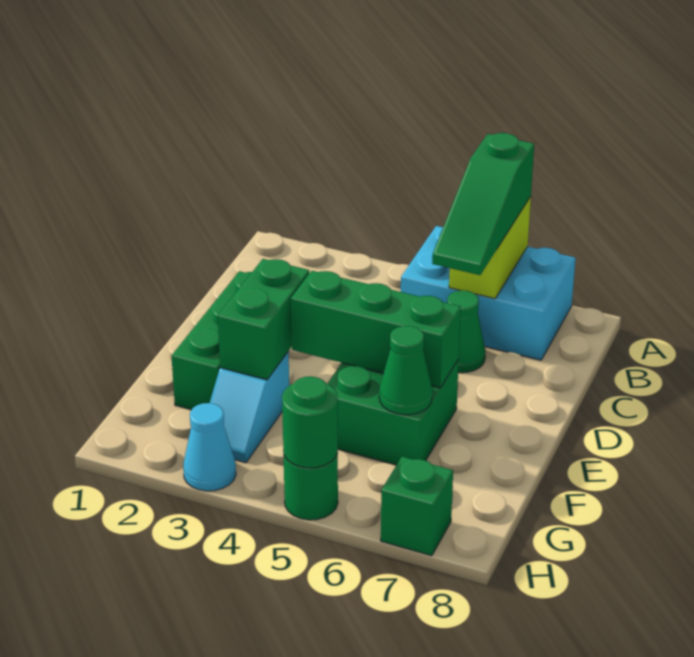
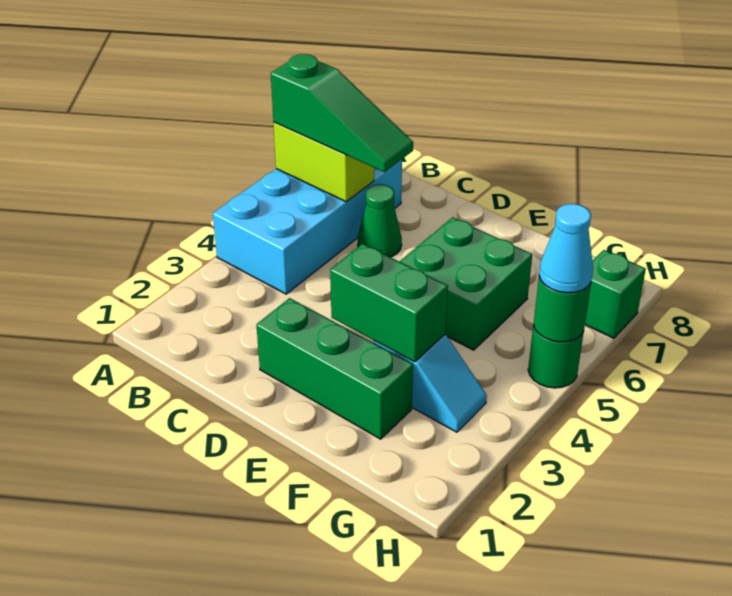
cyan brick A5:B7 level 1 -> cyan brick A4:B7 level 1
green brick E4:E6 level 2 -> none
green cone F6 level 2 -> none
cyan cone H3 level 1 -> cyan cone H5 level 3

